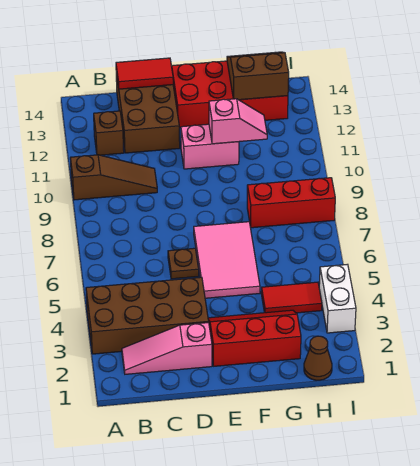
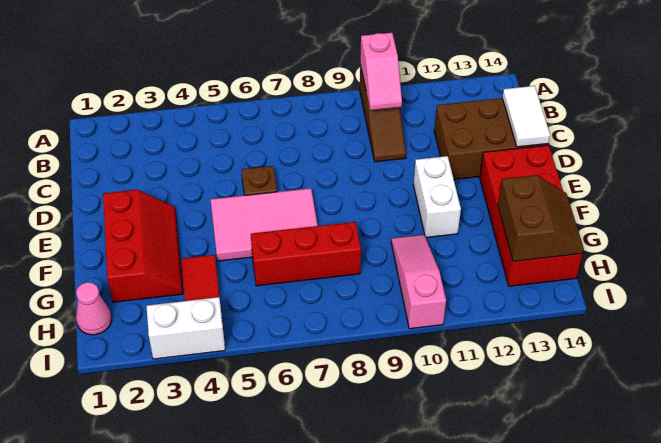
brown brick A3:D4 level 1 -> none
pink slope B2:D2 level 1 top D -> pink slope G10:I10 level 1 top I
brown brick B12 level 1 -> none
red tile C14:D14 level 2 -> white tile C14:D14 level 2
pink brick E11:F11 level 1 -> white brick E11:F11 level 1
pink slope F11:G11 level 2 top F -> pink slope A10:B10 level 2 top A
red brick G8:I8 level 1 -> red brick G6:G8 level 1
brown cone H1 level 1 -> pink cone H1 level 1

